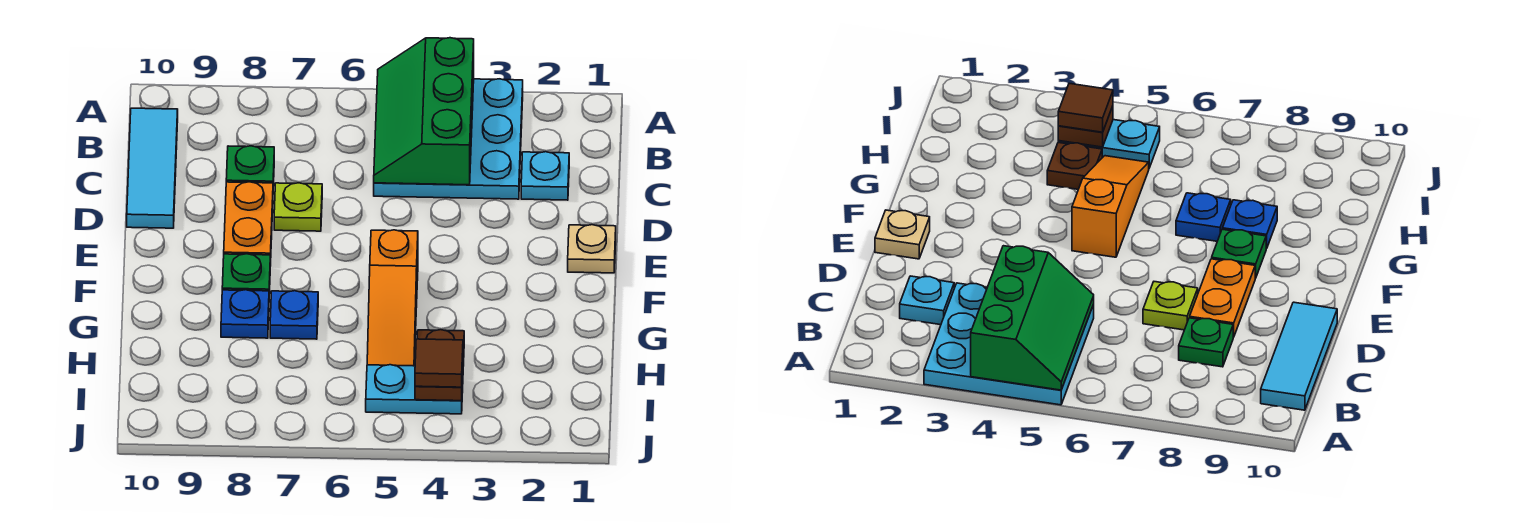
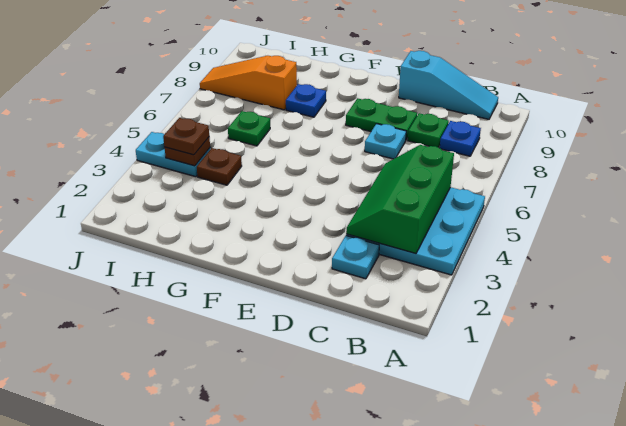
green slope A4:C5 level 2 top 4 -> green slope B3:C5 level 2 top B
cyan tile B10:D10 level 1 -> cyan slope B10:D10 level 1 top D
lime plate D7 level 1 -> cyan plate D7 level 1
orange plate D8:E8 level 1 -> green plate D8:E8 level 1
tan plate E1 level 1 -> none
orange slope F5:H5 level 1 top F -> orange slope H8:J8 level 1 top H
green plate F8 level 1 -> green plate H6 level 1
blue plate G7 level 1 -> blue plate B8 level 1
cyan plate I4:I5 level 1 -> cyan plate I4:J4 level 1
brown tile I4 level 3 -> brown plate I4 level 3

